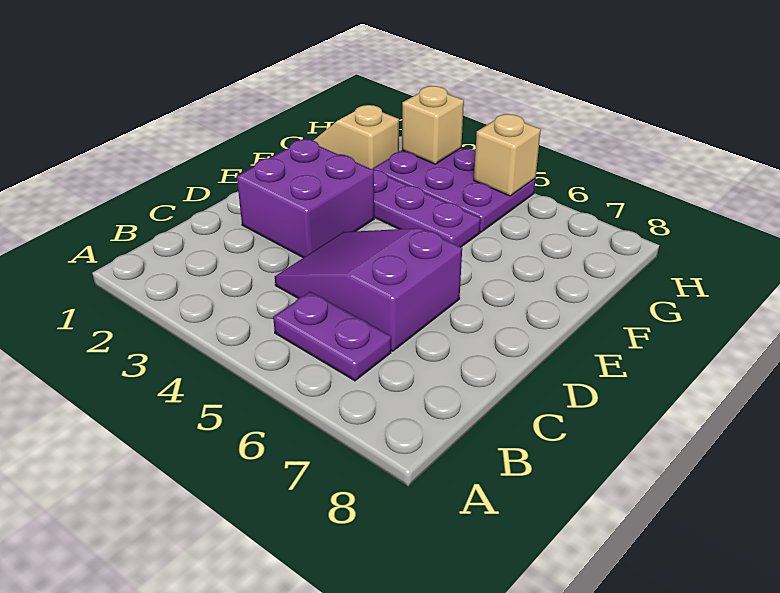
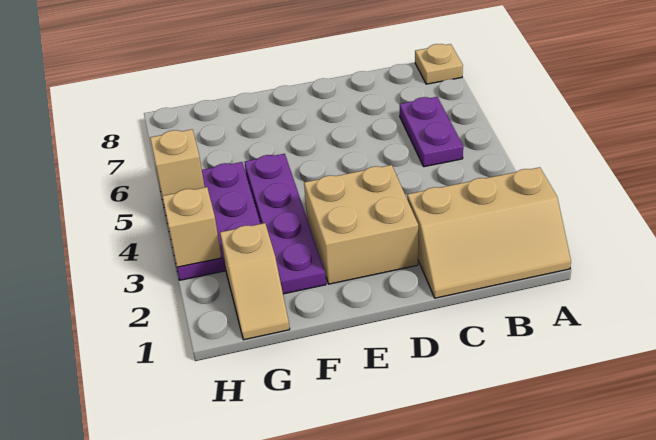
none -> tan slope A1:C2 level 1 top 2
none -> tan plate A8 level 1
purple slope C4:D6 level 1 top 6 -> none
purple brick D2:E3 level 1 -> tan brick D2:E3 level 1

